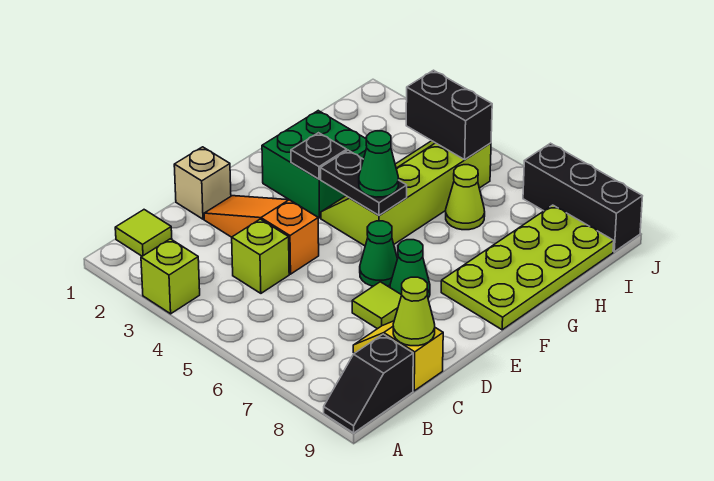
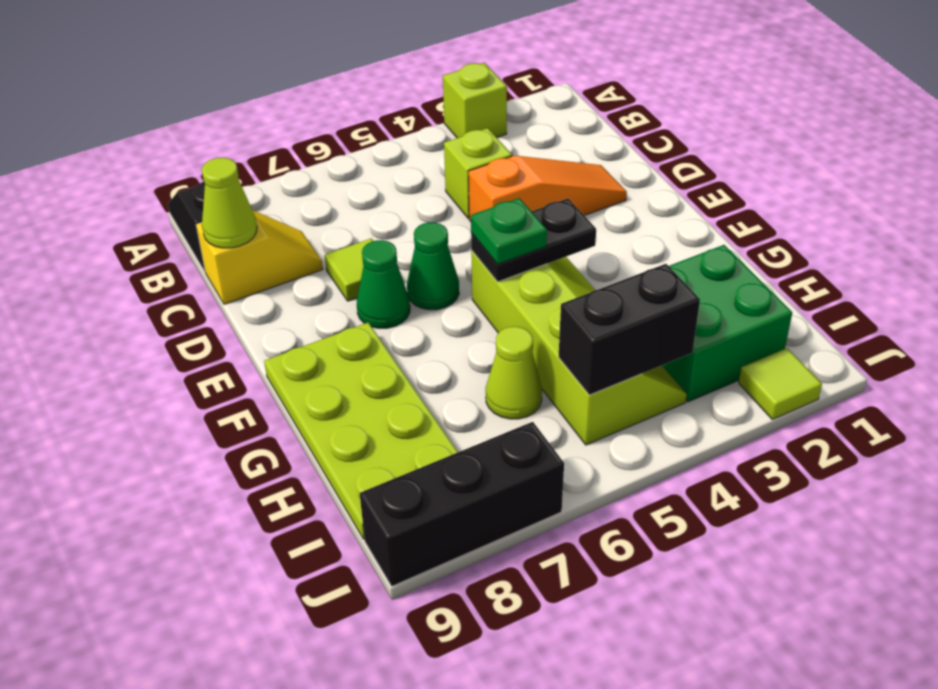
lime tile B1 level 1 -> lime tile J2 level 1
tan brick D1 level 1 -> none
green brick F2:G3 level 1 -> green brick H2:I3 level 1
black plate F3 level 2 -> none
green cone F5 level 3 -> green plate F5 level 3

